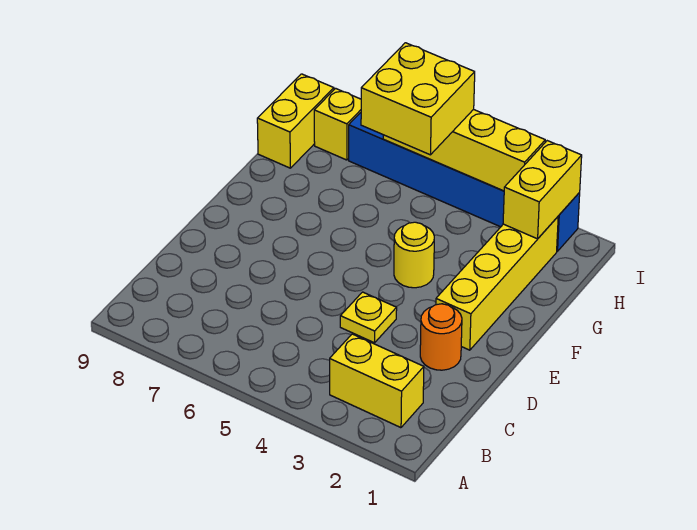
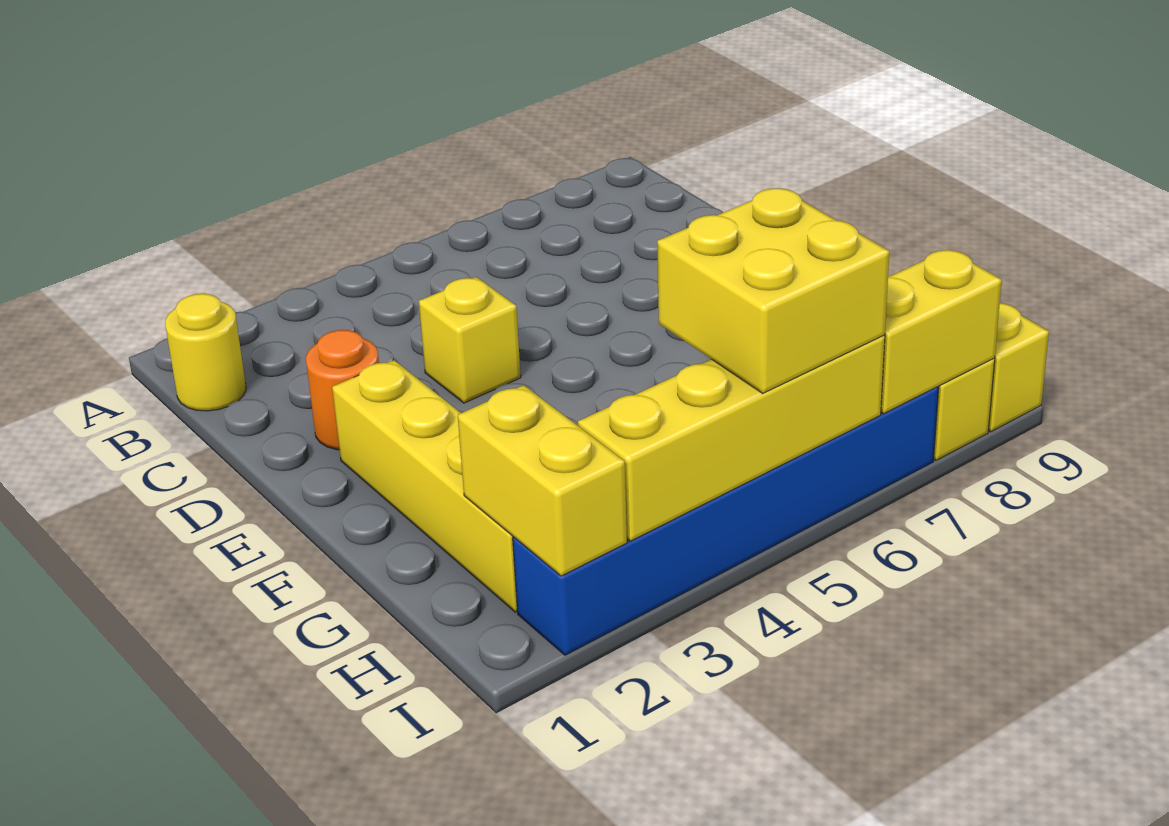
yellow brick B2:B3 level 1 -> yellow brick I7:I8 level 2
yellow plate D4 level 1 -> yellow brick D4 level 1
yellow round brick F4 level 1 -> yellow round brick B1 level 1

